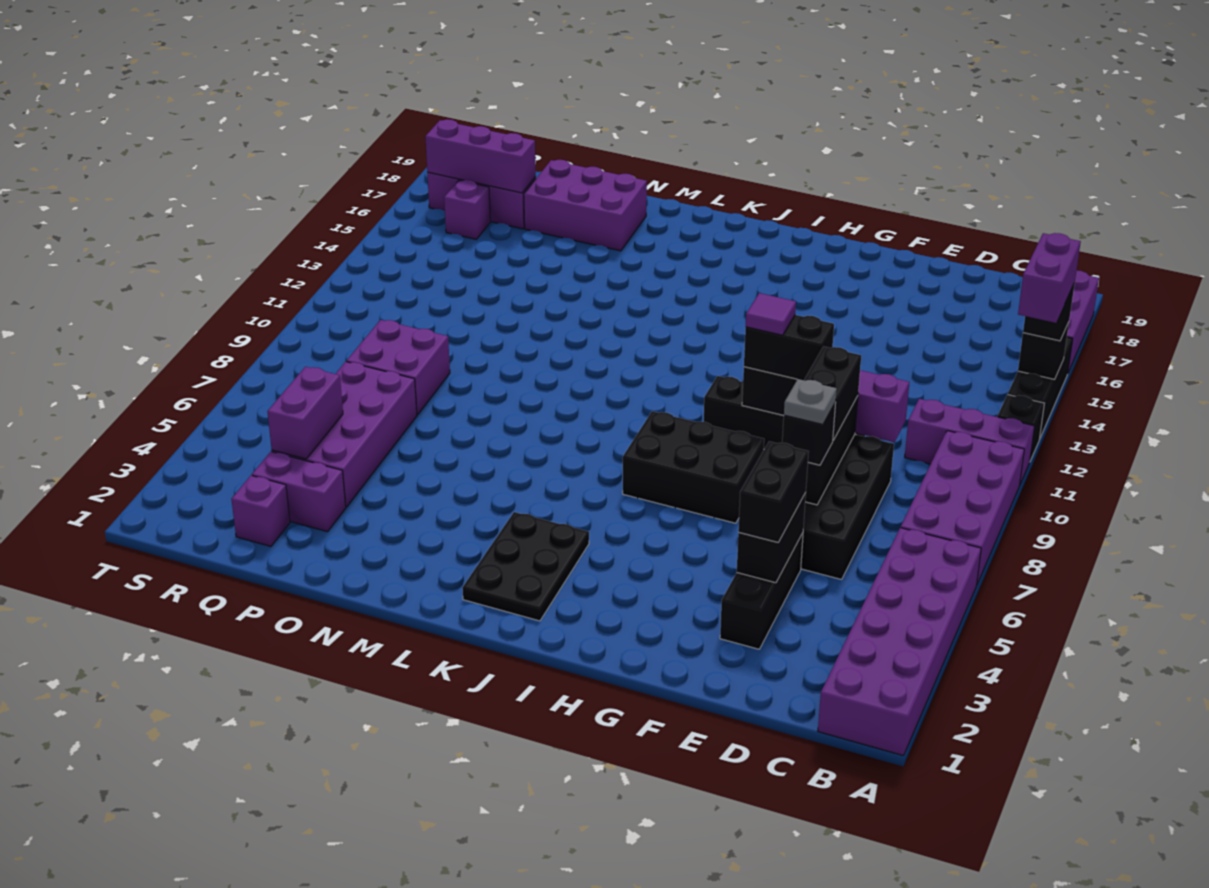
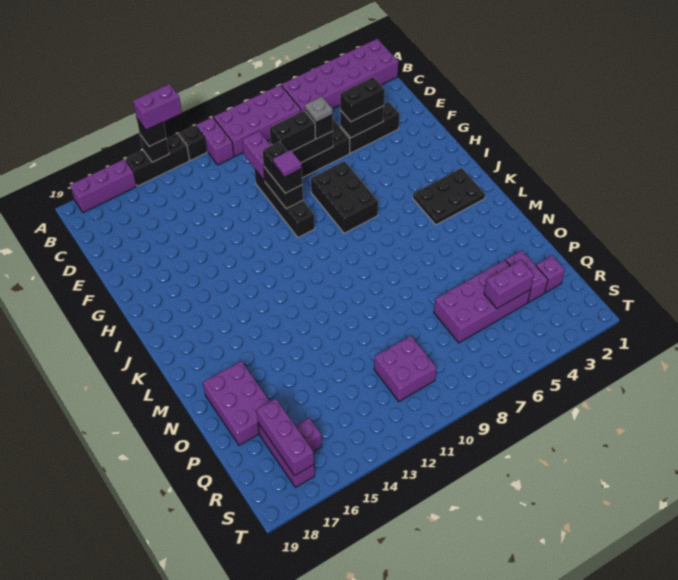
purple brick A11:C11 level 1 -> purple brick A11:B11 level 1
purple brick P8:Q9 level 1 -> purple brick Q10:R11 level 1

